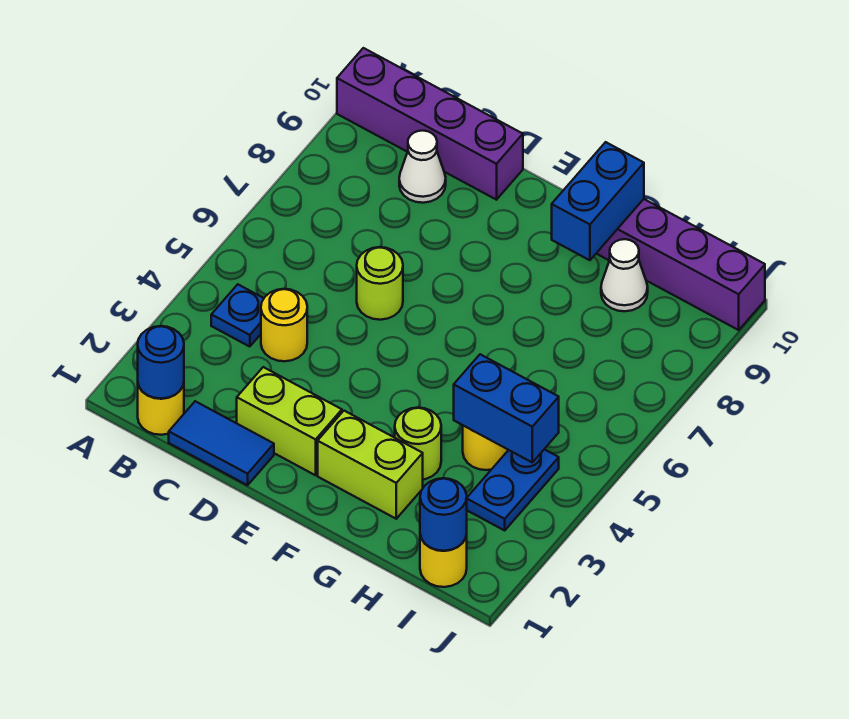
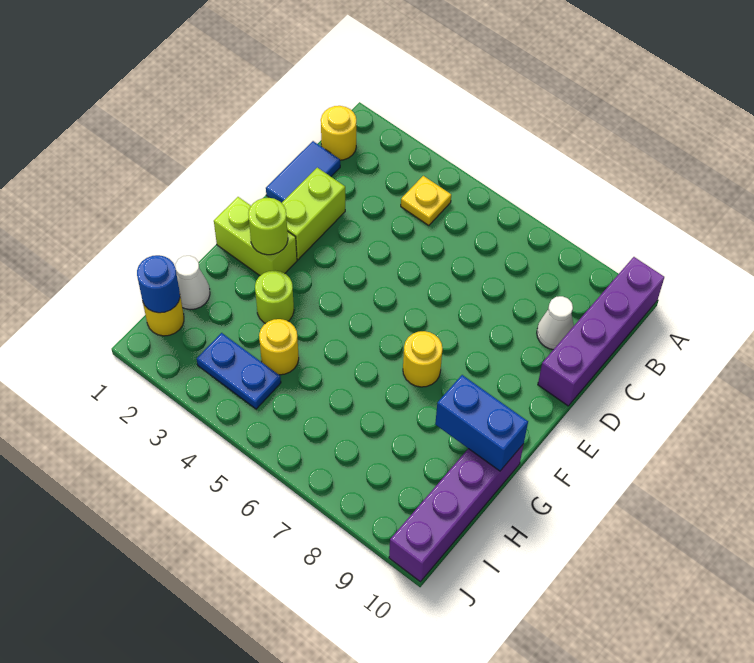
blue round brick B1 level 2 -> none
blue plate B4 level 1 -> yellow plate B4 level 1
yellow round brick C4 level 1 -> yellow round brick F7 level 1
lime round brick D6 level 1 -> lime round brick F2 level 2
lime brick F2:G2 level 1 -> lime brick F1:F2 level 1
blue brick H4:I4 level 2 -> none
white cone H9 level 1 -> white cone H1 level 1

